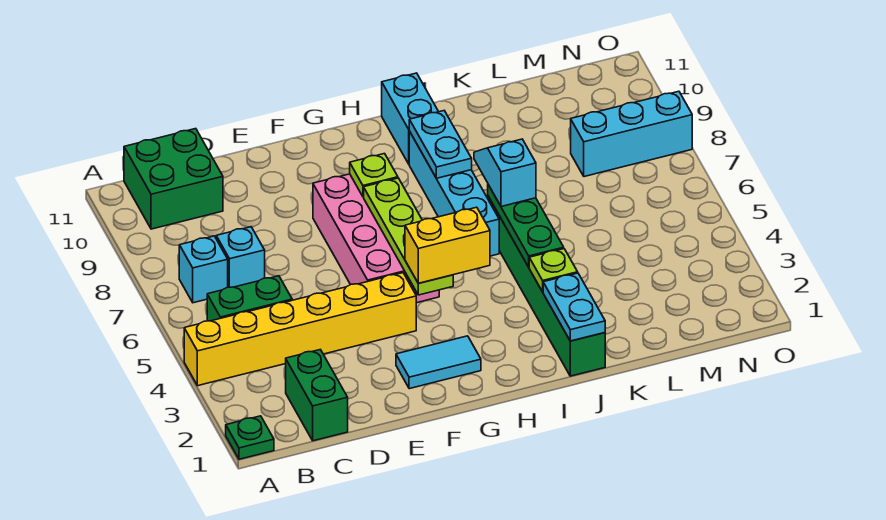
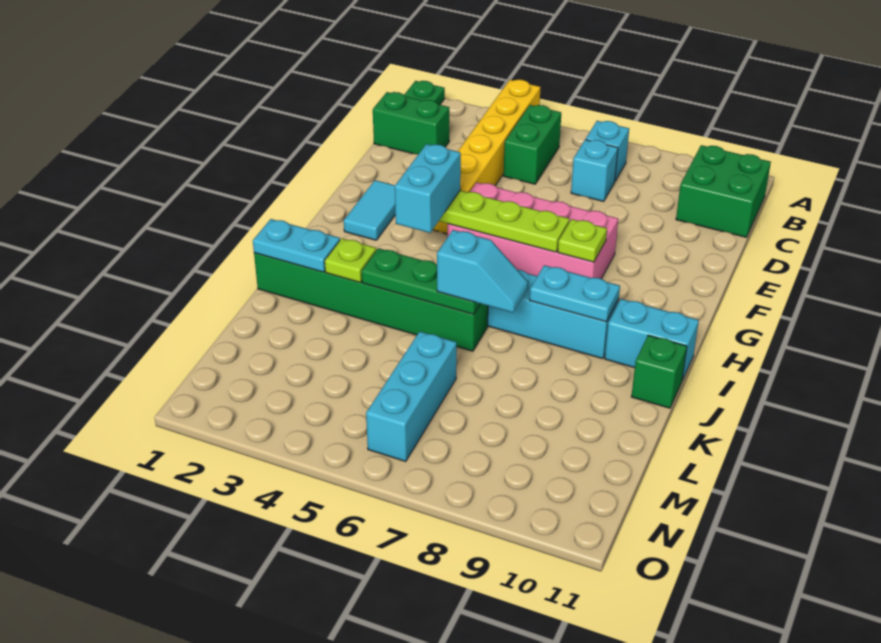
yellow brick G4:H4 level 3 -> cyan brick G4:H4 level 3
none -> green brick J11 level 1
cyan brick M8:O8 level 1 -> cyan brick L6:N6 level 1

